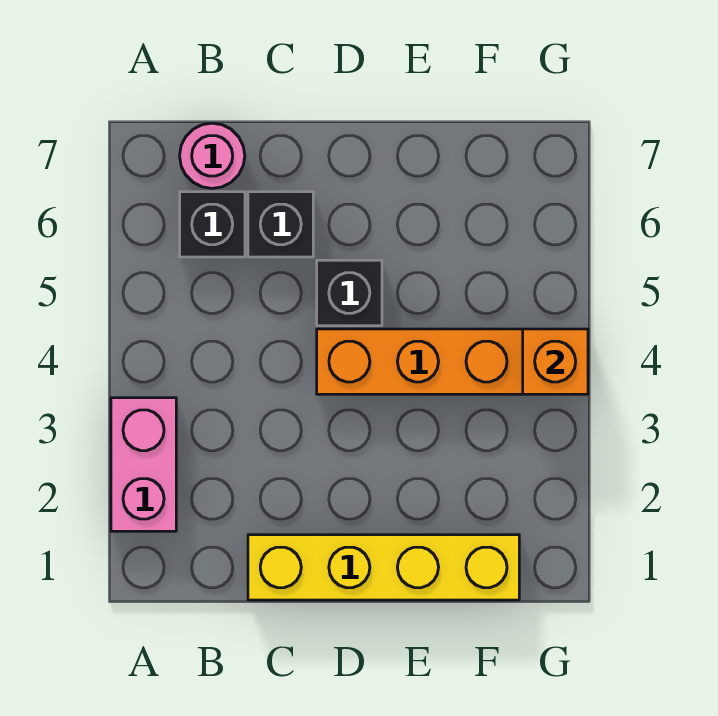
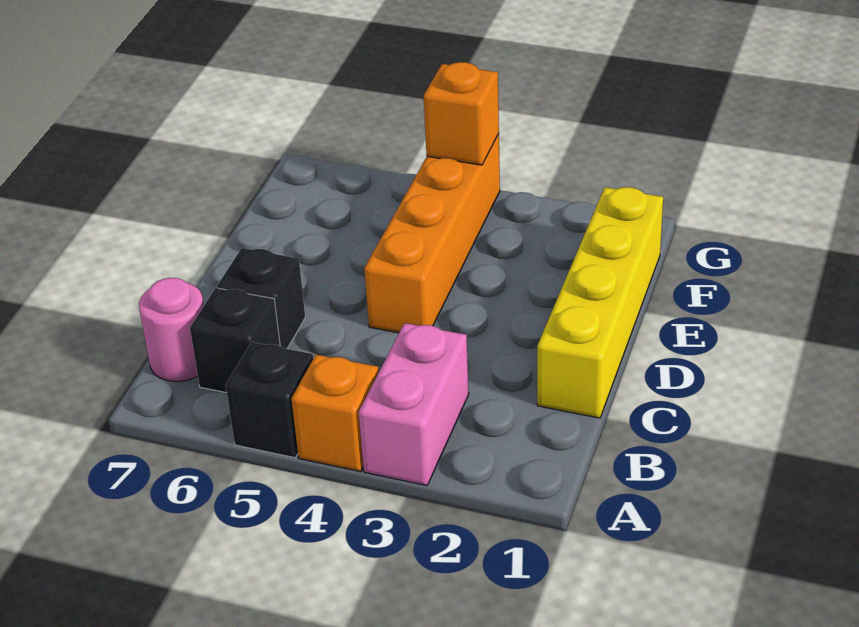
pink brick A2:A3 level 1 -> pink brick A3:B3 level 1
none -> orange brick A4 level 1
black brick D5 level 1 -> black brick A5 level 1

